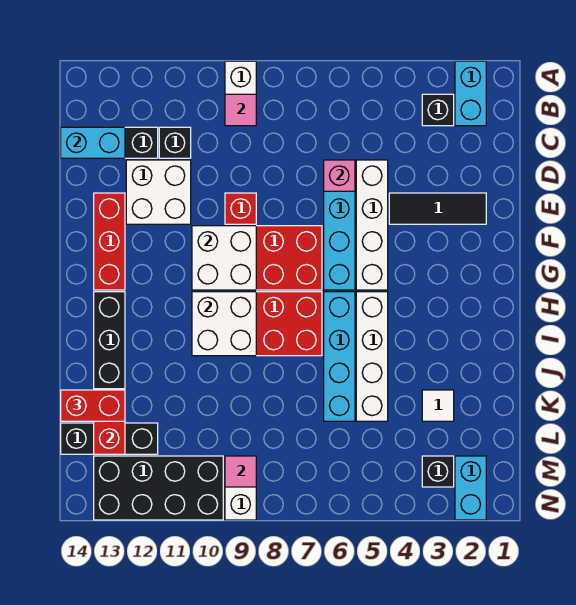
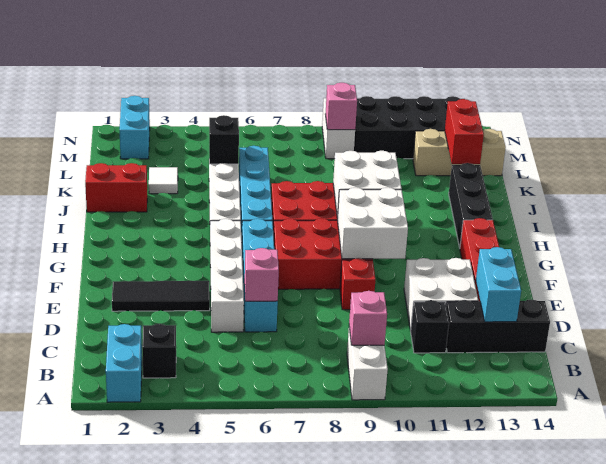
pink tile B9 level 2 -> pink brick B9 level 2
cyan brick C13:C14 level 2 -> cyan brick C13:D13 level 2
red brick K13:K14 level 3 -> red brick J1:J2 level 1
black brick L12:L14 level 1 -> tan brick L12:L14 level 1
black brick M3 level 1 -> black brick K5 level 2
pink tile M9 level 2 -> pink brick M9 level 2

